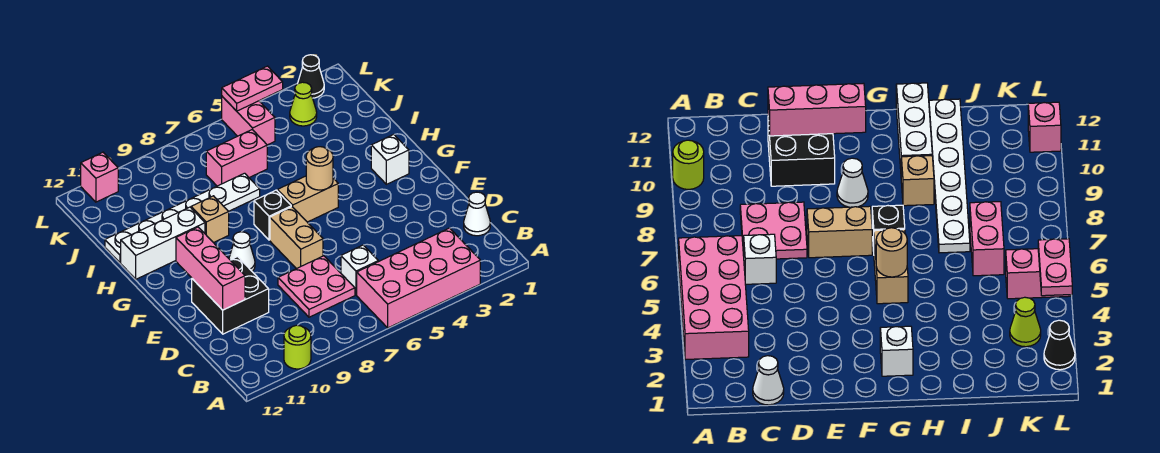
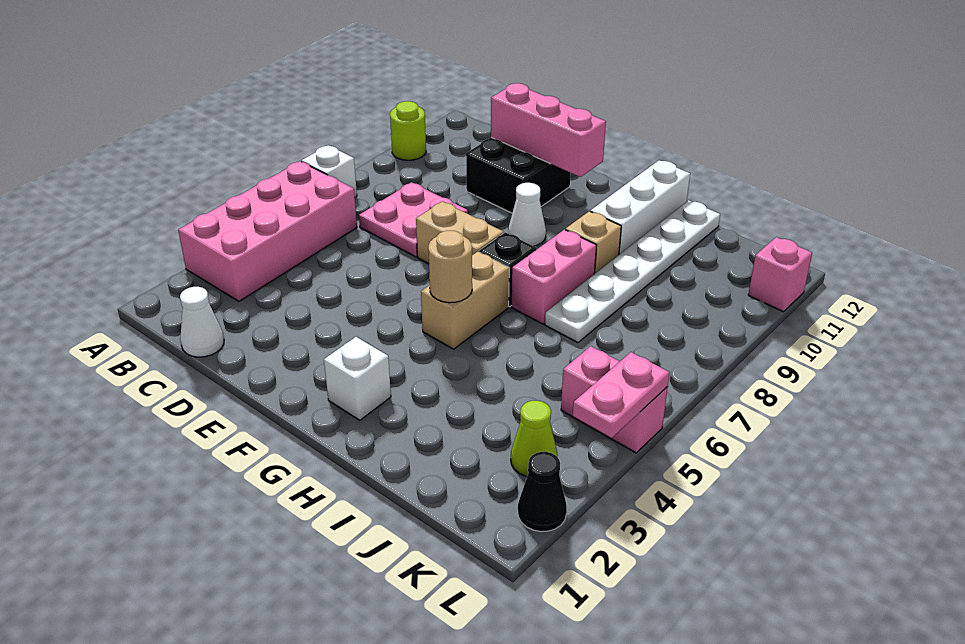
white brick C6 level 1 -> white brick A7 level 1
pink brick J6:J7 level 1 -> pink brick H7:H8 level 1

